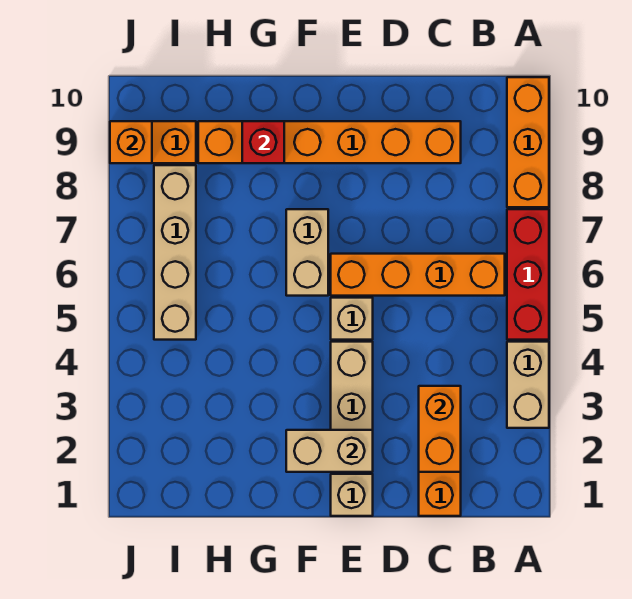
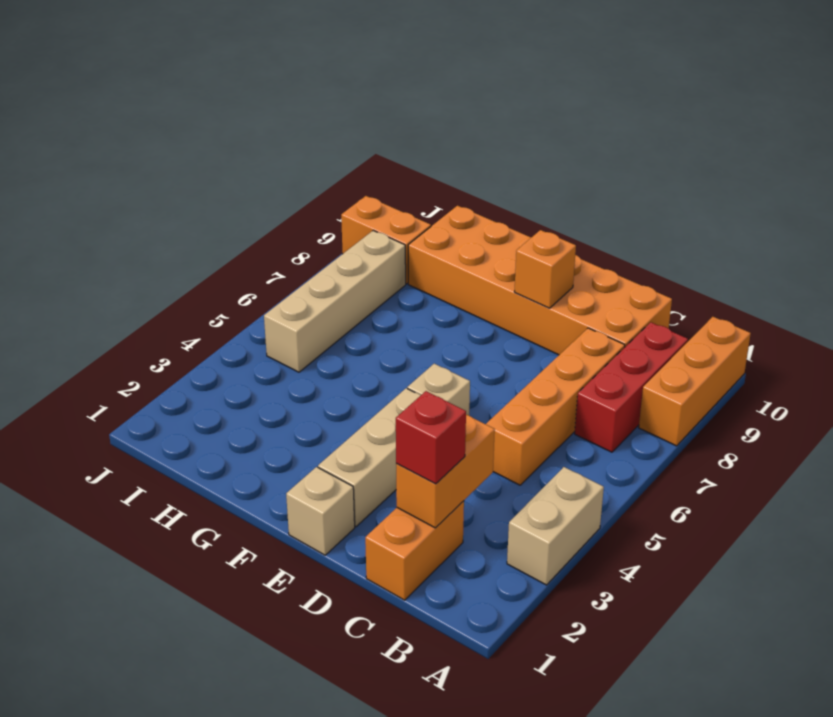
red brick A5:A7 level 1 -> red brick B7:B9 level 1
orange brick B6:E6 level 1 -> orange brick C5:C8 level 1
orange brick C9:H9 level 1 -> orange brick C9:H10 level 1
tan brick E2:F2 level 2 -> none
tan brick F6:F7 level 1 -> none
red brick G9 level 2 -> red brick C2 level 3
orange brick J9 level 2 -> orange brick E9 level 2

